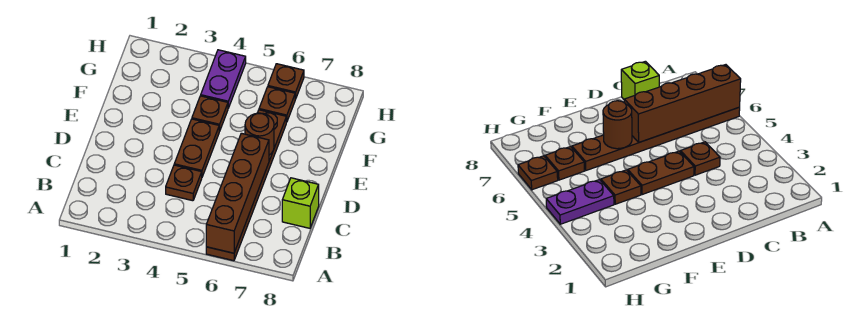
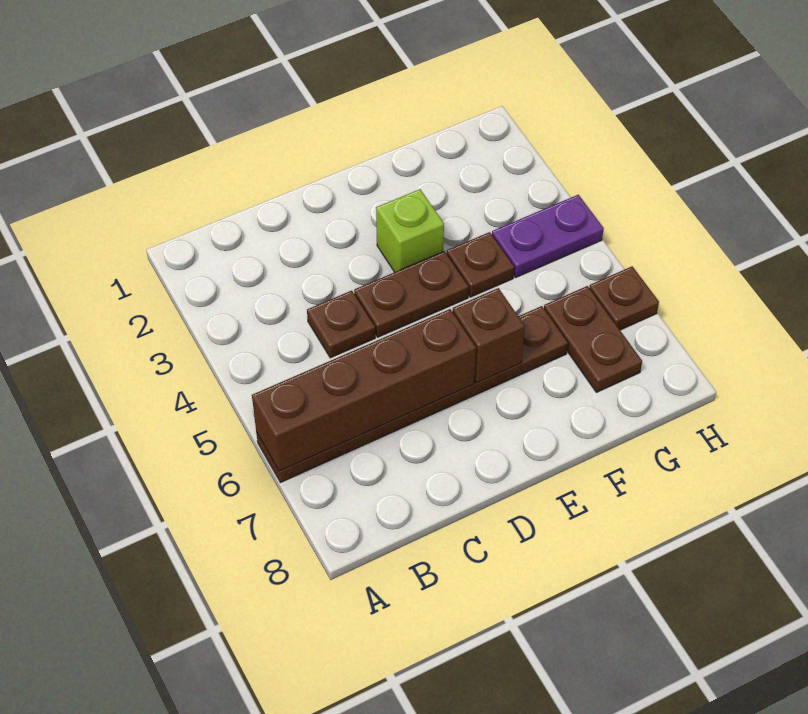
lime brick C8 level 1 -> lime brick E3 level 1
brown round brick E6 level 2 -> brown brick E6 level 2
brown plate G6 level 1 -> brown plate G6:G7 level 1

